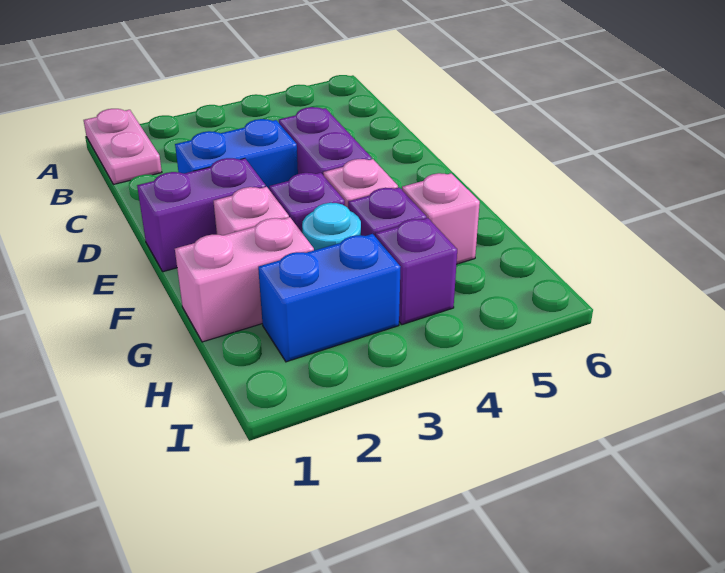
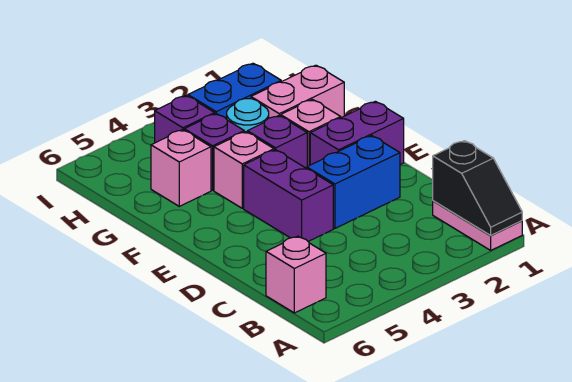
none -> black slope A1:B1 level 2 top B
none -> pink brick B6 level 1

